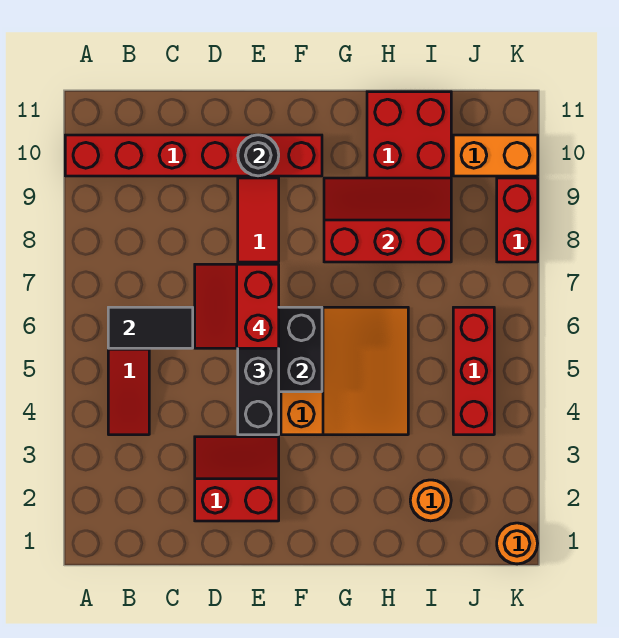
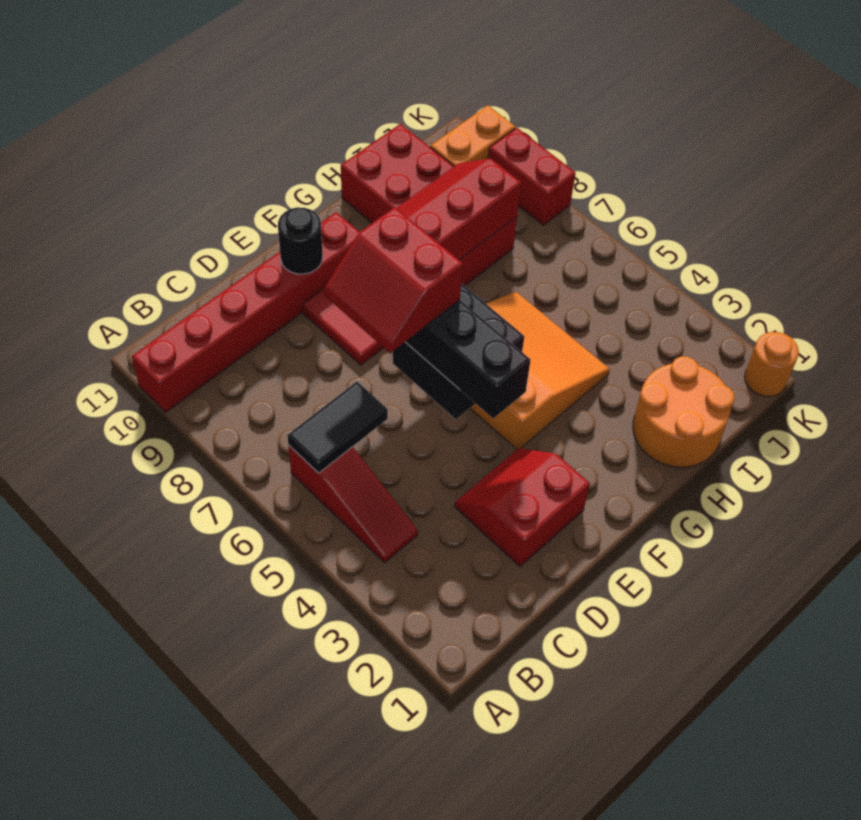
orange round brick I2 level 1 -> orange round brick H1:I2 level 1
red brick J4:J6 level 1 -> none

